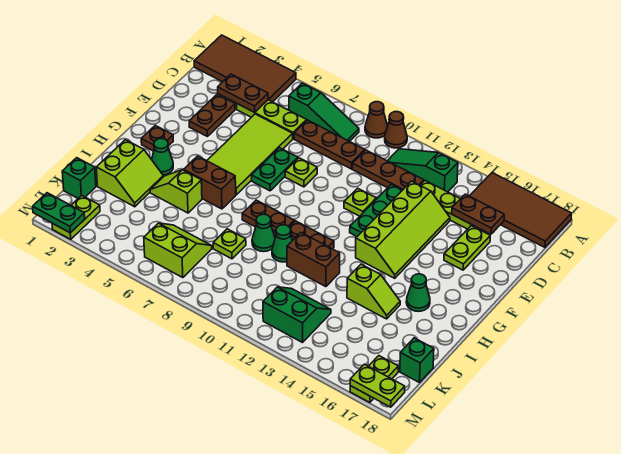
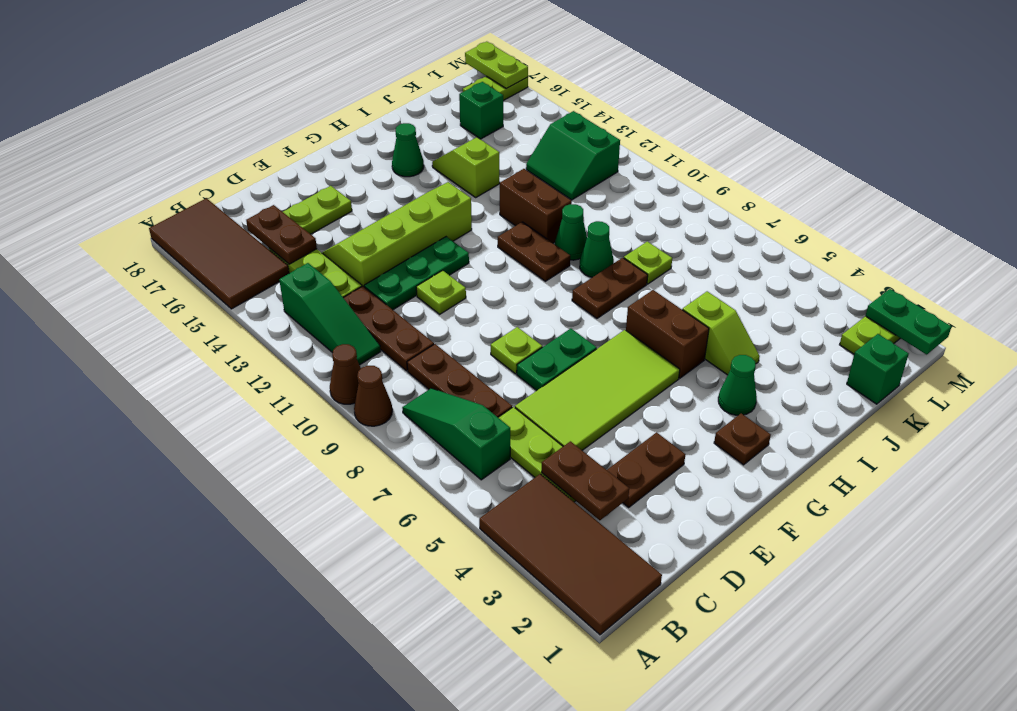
brown plate H8:H9 level 1 -> brown plate H8:I8 level 1
lime slope I2:J3 level 1 top 2 -> none
lime slope K6:L7 level 1 top L -> none
green brick K18 level 1 -> green brick K16 level 1

